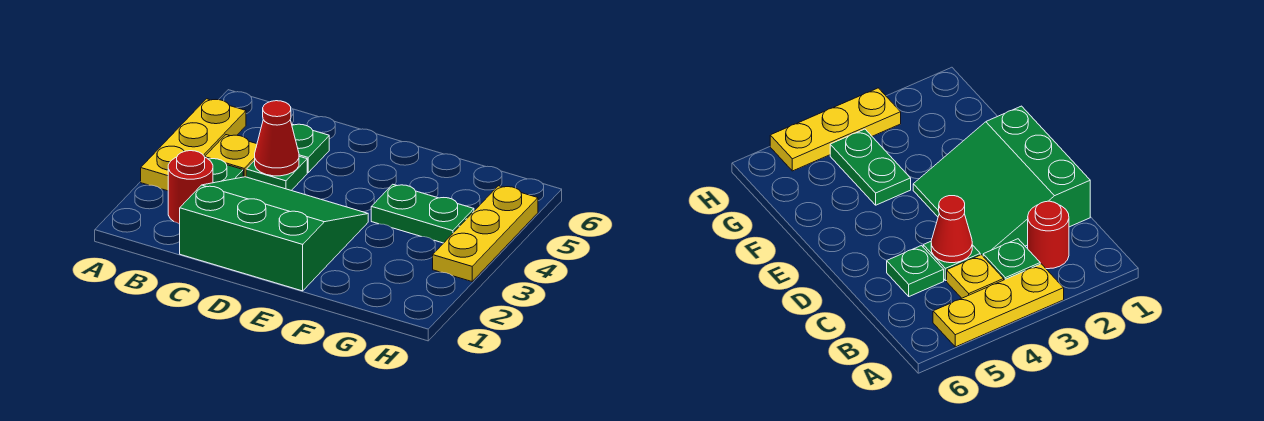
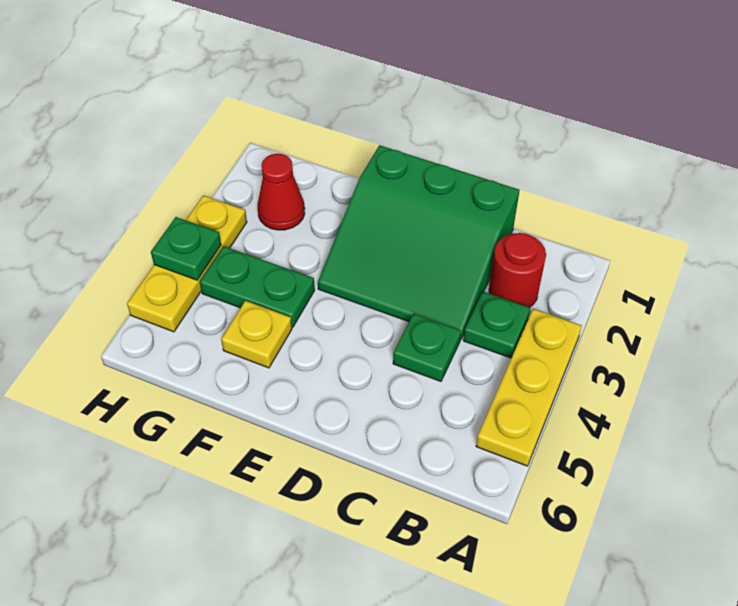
yellow plate B4 level 1 -> yellow plate F5 level 1
red cone C4 level 2 -> red cone G2 level 1
green plate C5 level 1 -> green plate H4 level 2

